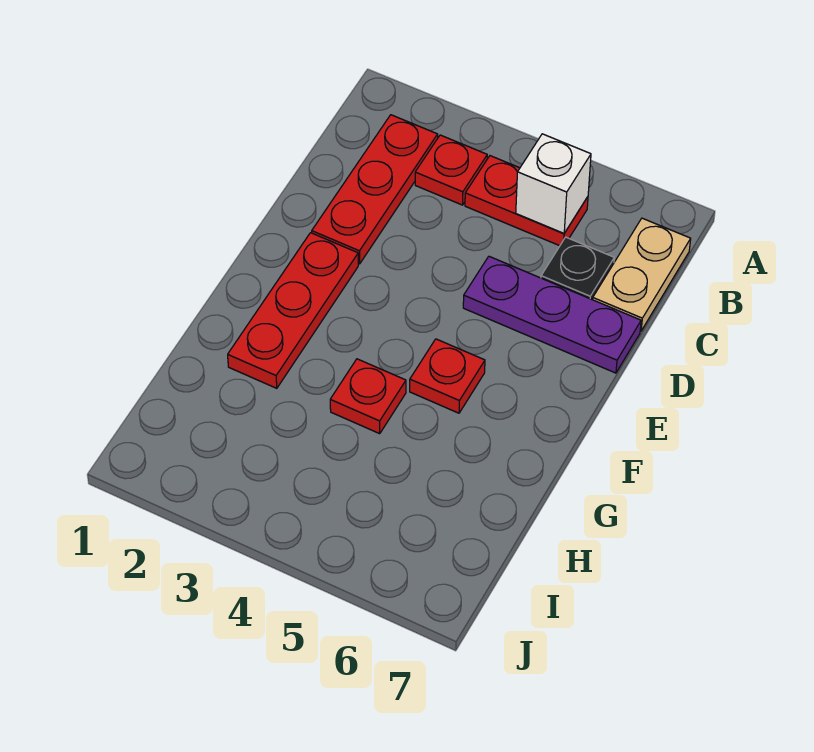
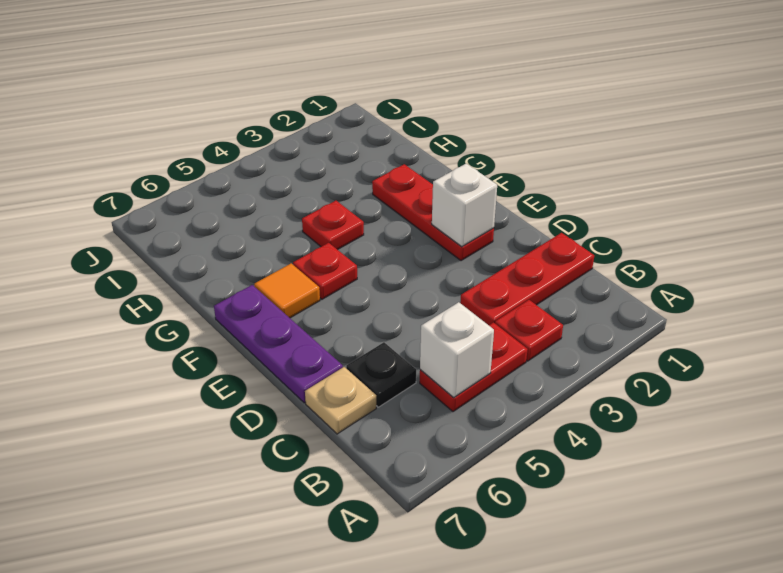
red plate B2:D2 level 1 -> red plate C1:C3 level 1
tan plate B7:C7 level 1 -> tan plate C7 level 1
purple plate D5:D7 level 1 -> purple plate D7:F7 level 1
none -> white brick E2 level 2
none -> orange tile F6 level 1

